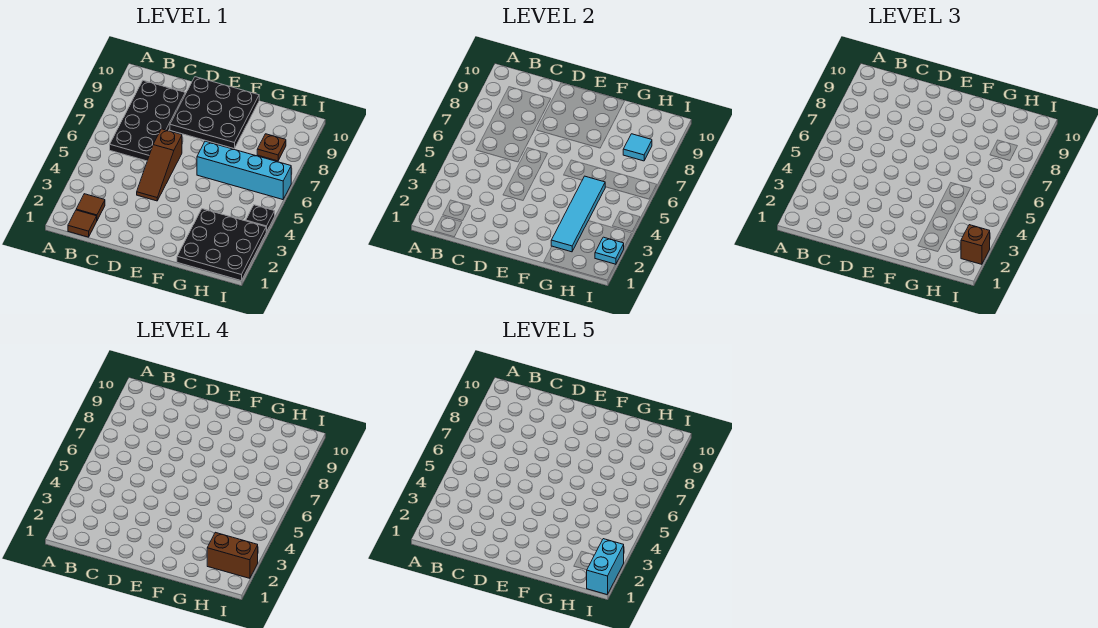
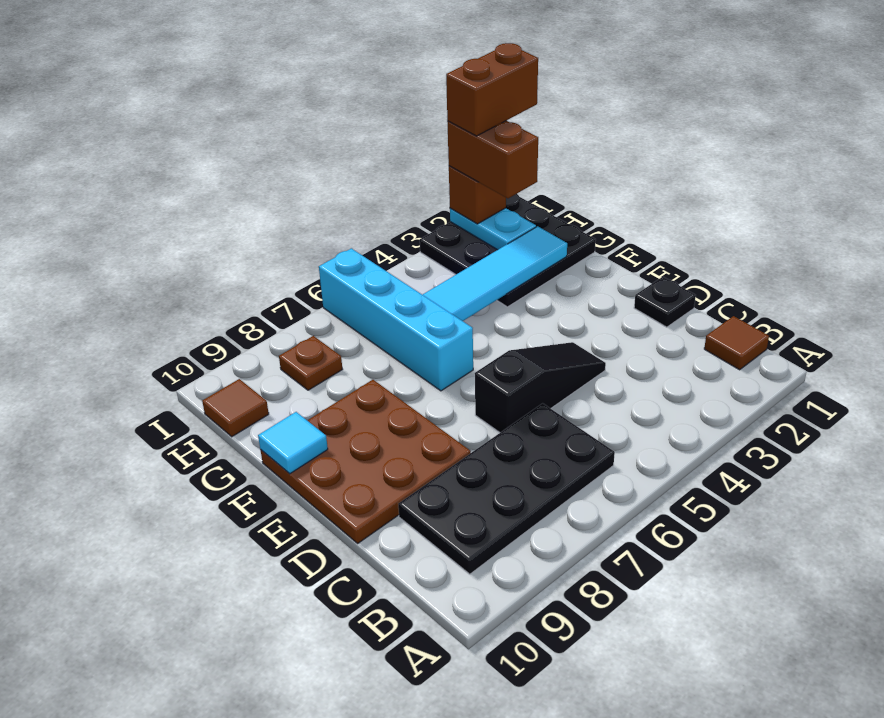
brown tile B2 level 1 -> brown tile H10 level 1
brown slope D4:D6 level 1 top 6 -> black slope D4:D6 level 1 top 6
black plate D8:F10 level 1 -> brown plate D8:F10 level 1
cyan tile H8 level 2 -> cyan tile F10 level 2
cyan brick I1:I2 level 5 -> brown brick I1:I2 level 5
cyan plate I2 level 2 -> cyan plate H2:I2 level 2
black plate I4 level 1 -> black plate D1 level 1

